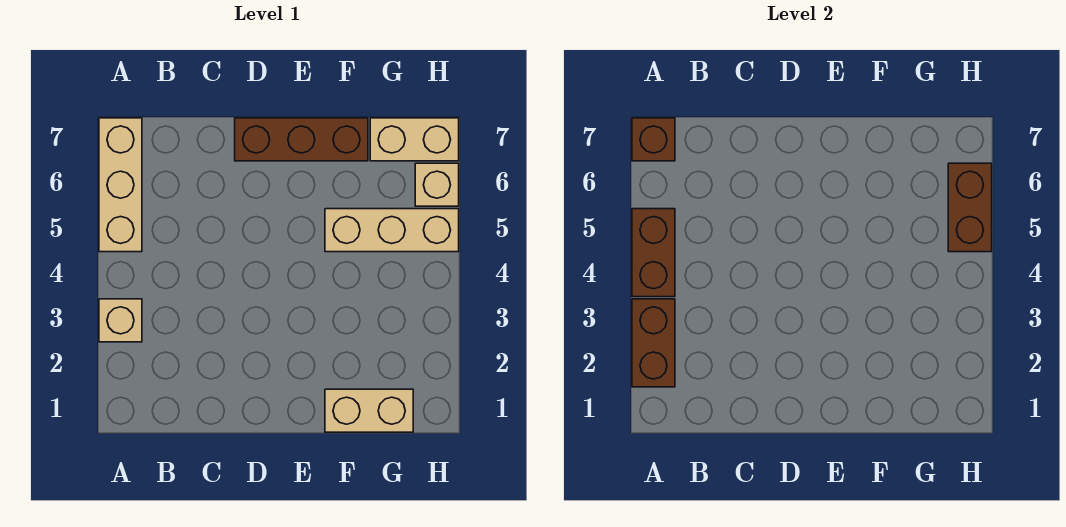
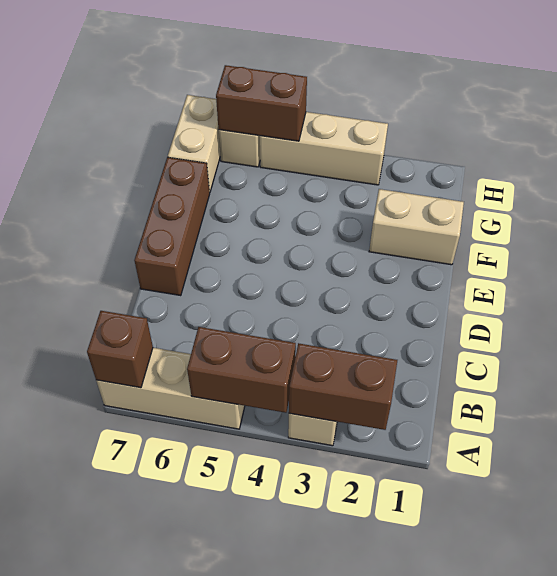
tan brick F1:G1 level 1 -> tan brick F1:F2 level 1
tan brick F5:H5 level 1 -> tan brick H3:H5 level 1

